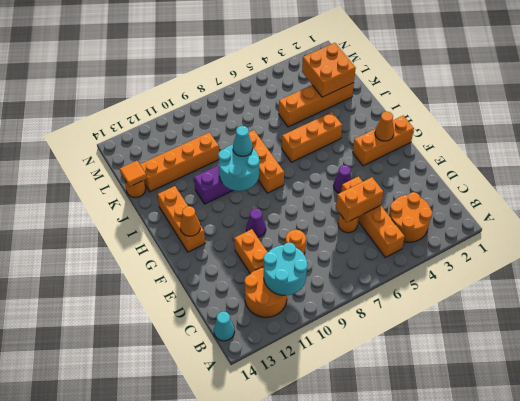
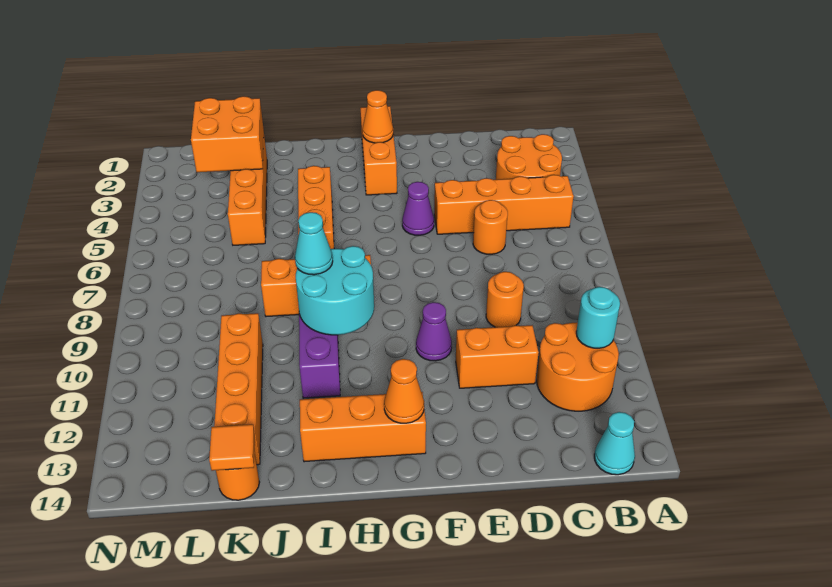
cyan round brick B10:C11 level 2 -> cyan round brick B11 level 2
orange brick D5:D6 level 2 -> none

